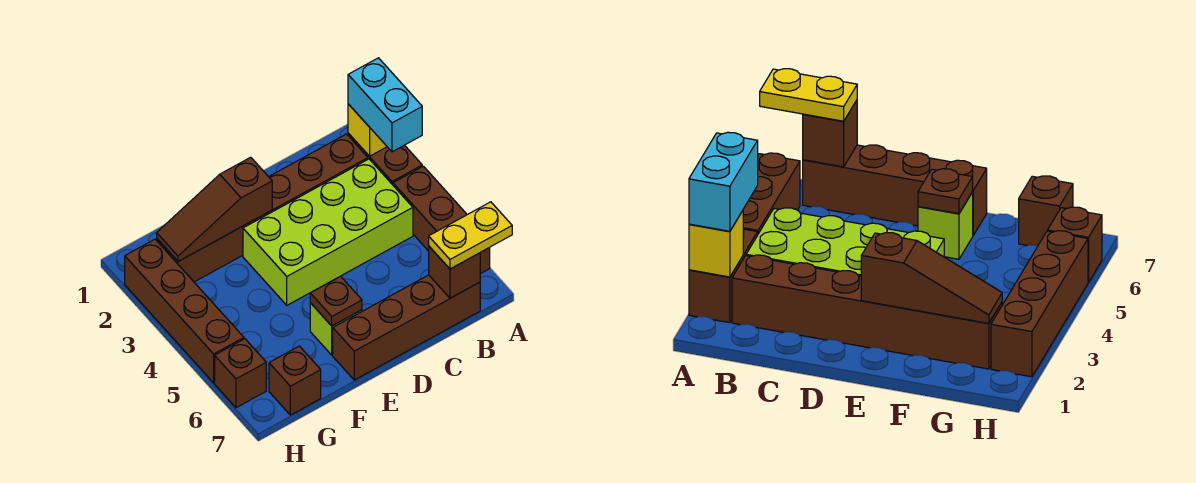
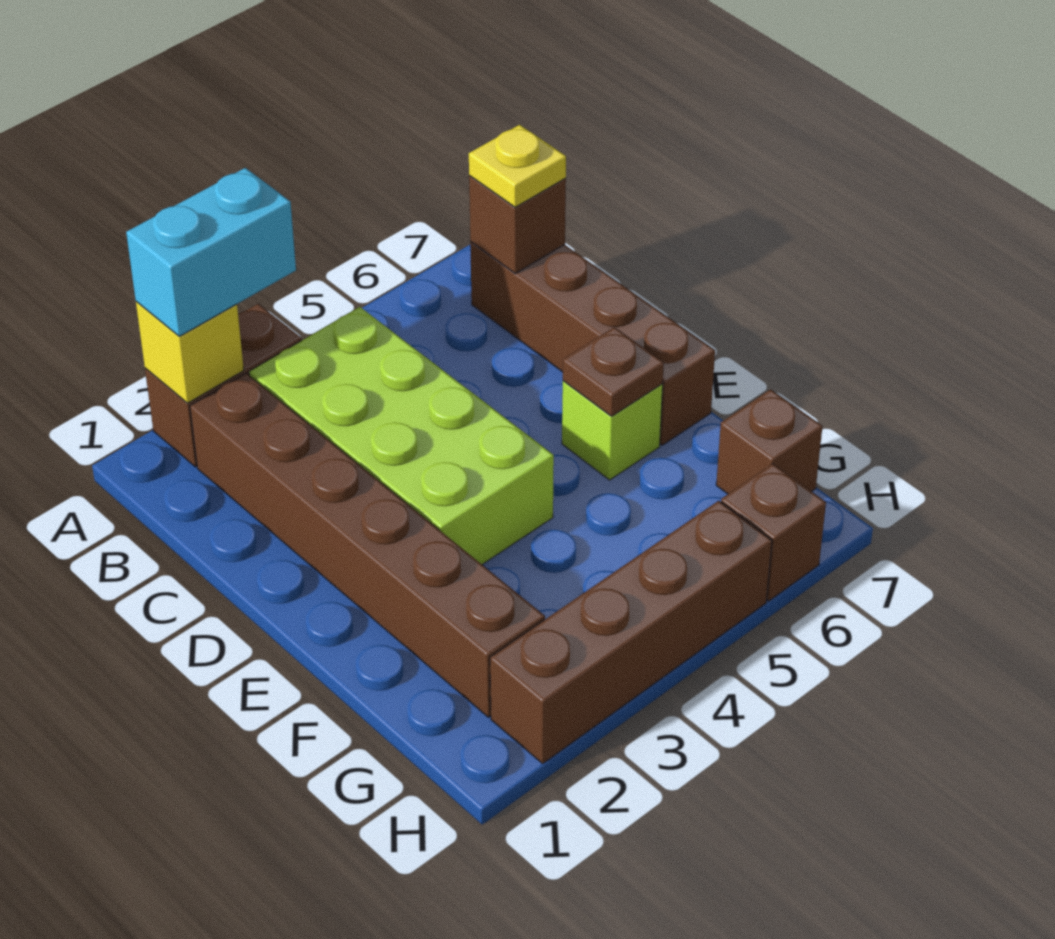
brown brick A4:A6 level 1 -> none
yellow plate A7:B7 level 3 -> yellow plate B7 level 3
brown slope E2:G2 level 2 top E -> none

